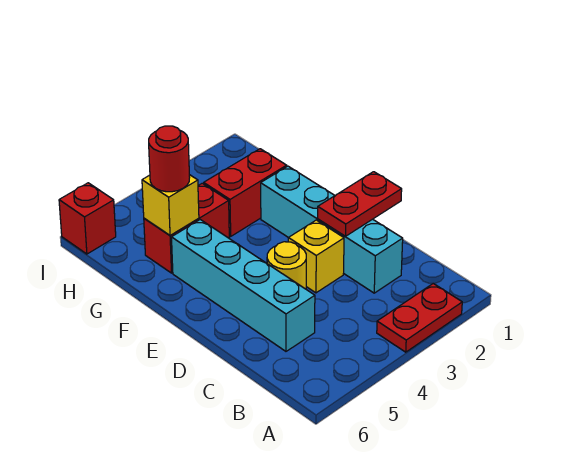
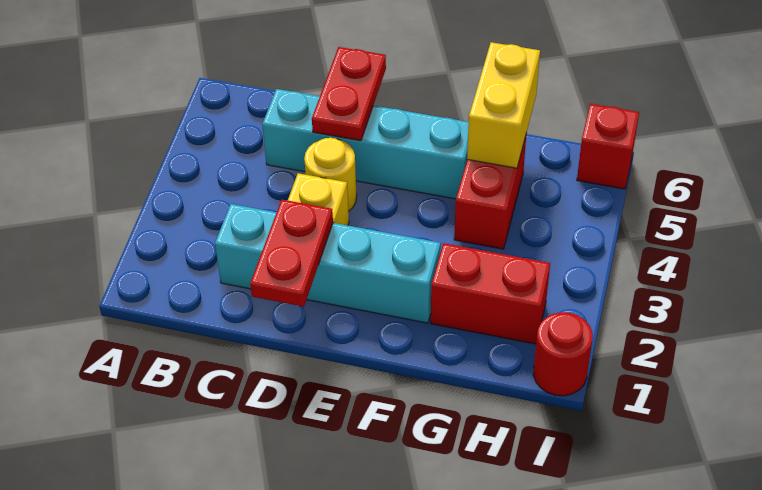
red plate A2:A3 level 1 -> red plate D5:D6 level 2
red brick G2:G3 level 1 -> red brick G2:H2 level 1
yellow brick G5 level 2 -> yellow brick G5:G6 level 2
red round brick G5 level 3 -> red round brick I1 level 1

